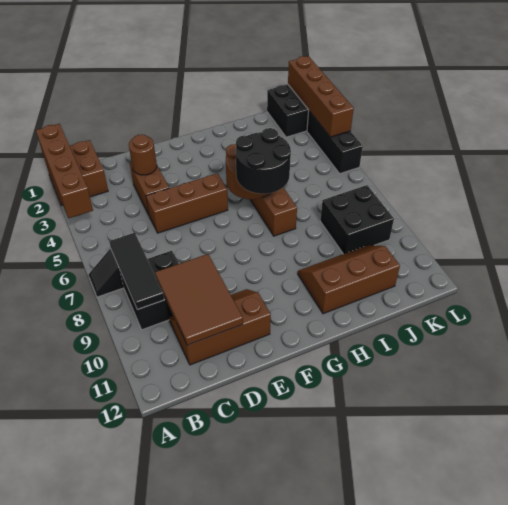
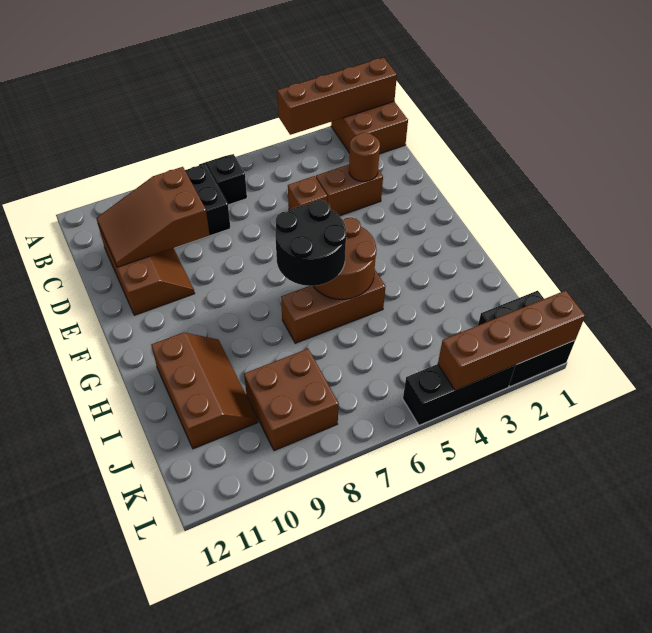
black tile B7:B9 level 2 -> none
brown tile C9:D11 level 2 -> brown slope C9:D11 level 2 top 9
brown brick D5:F5 level 1 -> brown brick D5 level 1
black brick J8:K9 level 1 -> brown brick J8:K9 level 1

